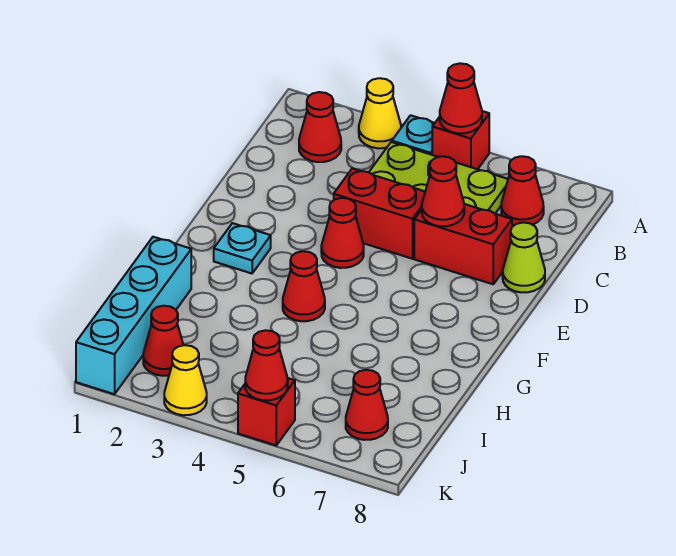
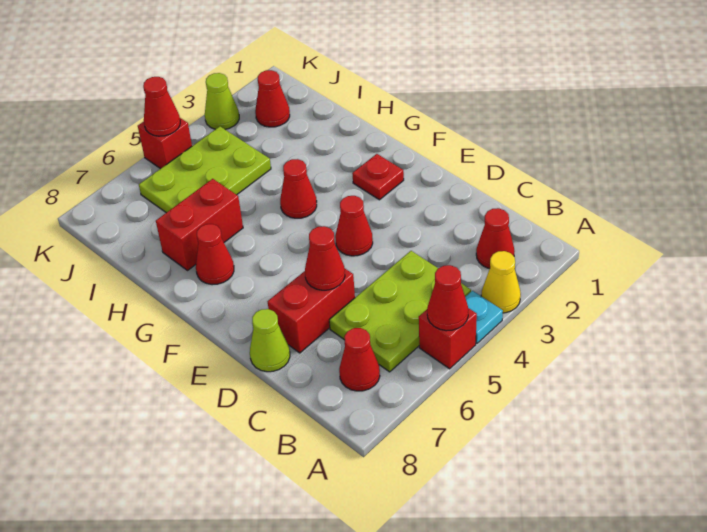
red brick D4:D5 level 1 -> red brick H6:H7 level 1
cyan plate F2 level 1 -> red plate F2 level 1
cyan brick H1:K1 level 1 -> none
none -> lime plate I4:J6 level 1
red cone J7 level 1 -> red cone G7 level 1
yellow cone K3 level 1 -> lime cone K3 level 1

